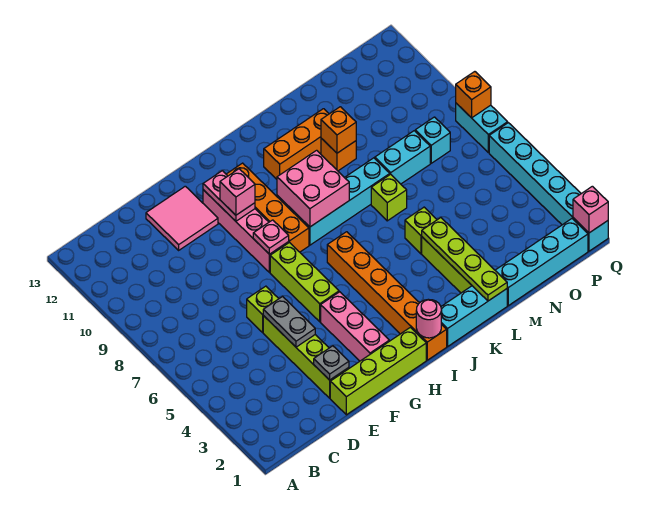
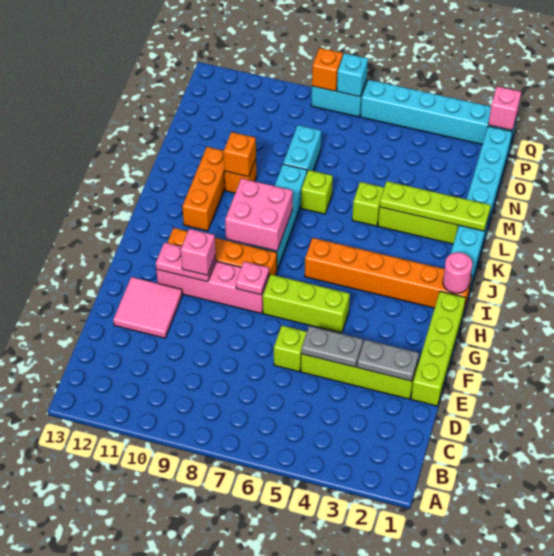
grey plate E2 level 2 -> grey plate E2:E3 level 2
pink brick G2:G4 level 1 -> none
cyan brick O8 level 1 -> cyan brick Q7 level 2

